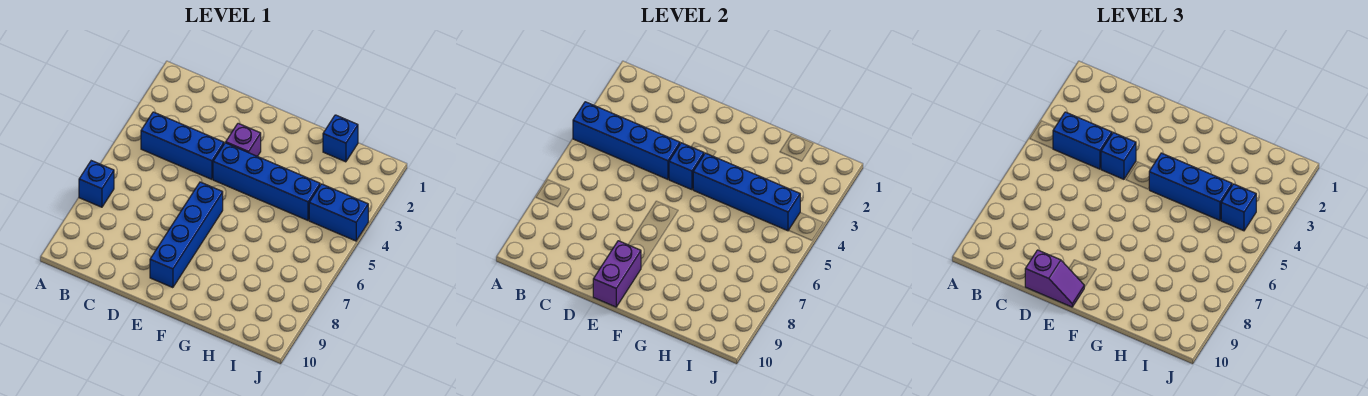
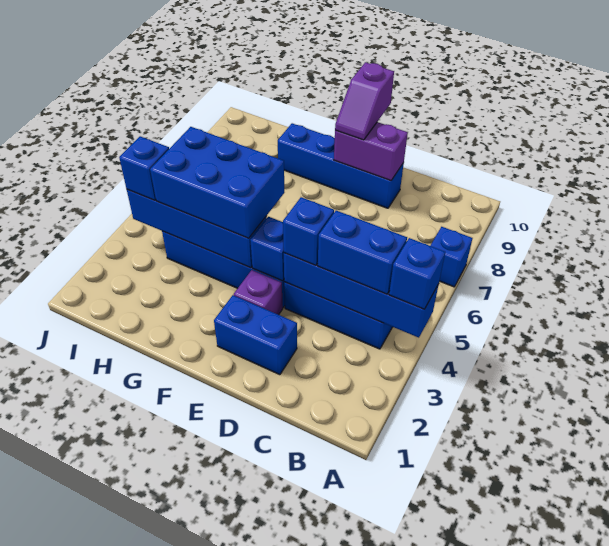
purple slope D10:E10 level 3 top D -> purple slope E9:E10 level 3 top 10
blue brick E6:E9 level 1 -> blue brick D9:G9 level 1
purple brick E9:E10 level 2 -> purple brick D9:E9 level 2
blue brick F4:H4 level 3 -> blue brick F4:H5 level 3
blue brick H1 level 1 -> blue brick A4 level 3
blue brick I4:J4 level 1 -> blue brick D2:E2 level 1

